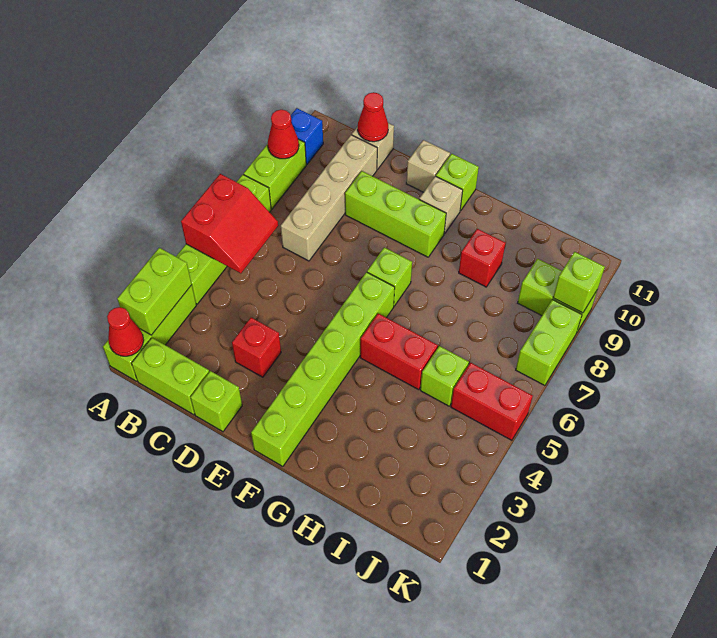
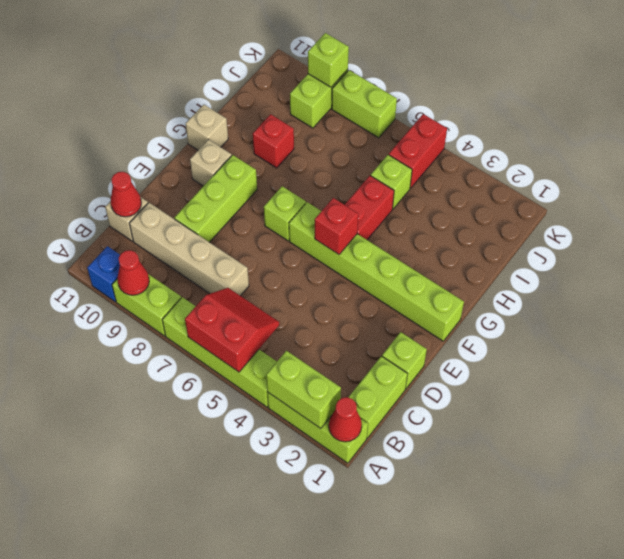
red brick D3 level 1 -> red brick F5 level 2
tan brick E11 level 1 -> tan brick G11 level 1
lime brick F11 level 1 -> none

